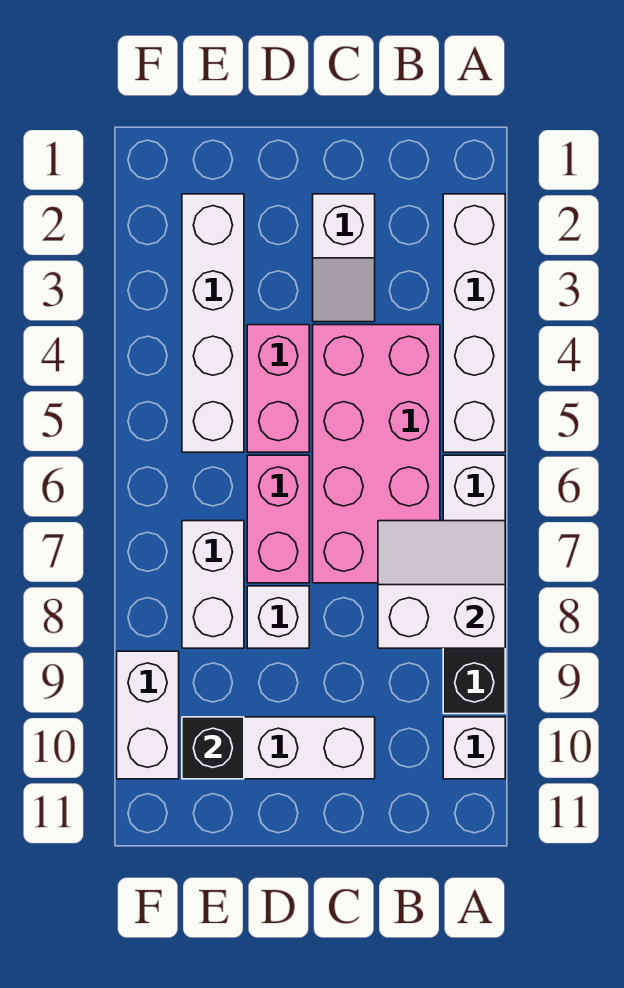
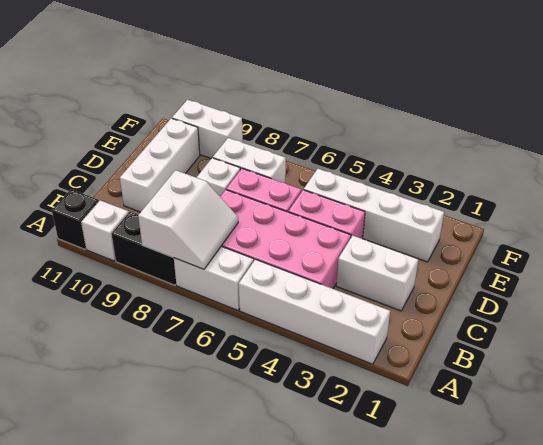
white slope C2:C3 level 1 top 2 -> white brick C2:C3 level 1
black brick E10 level 2 -> black brick A11 level 1

